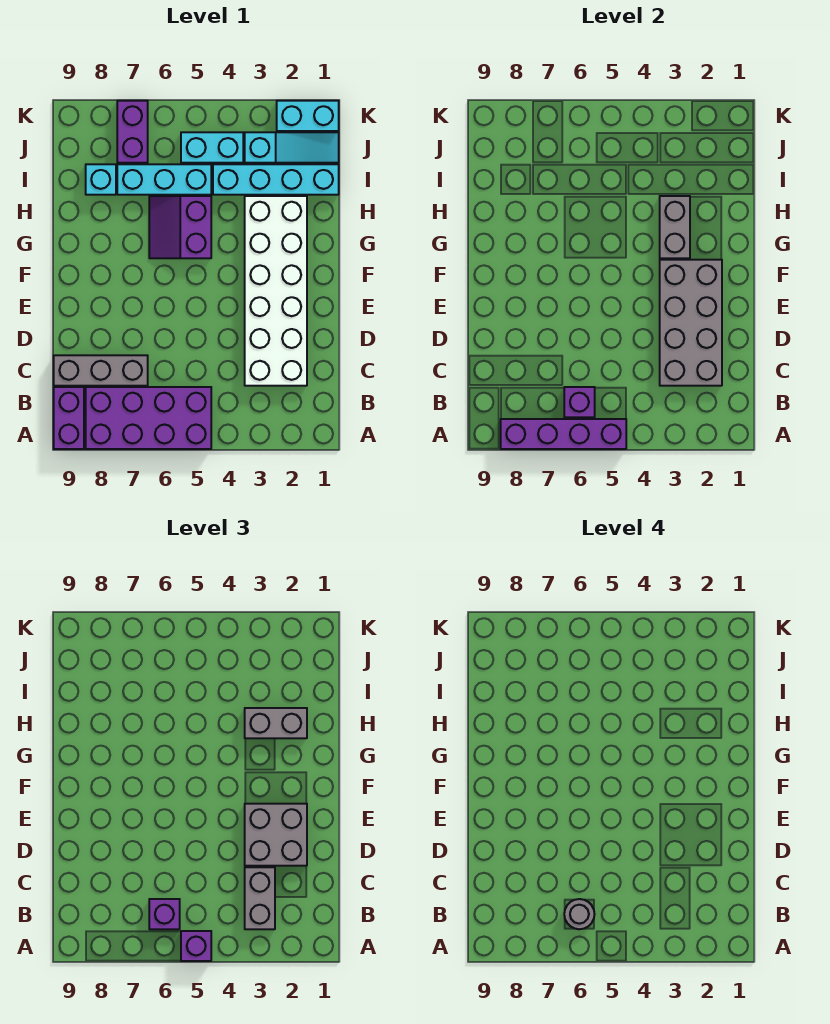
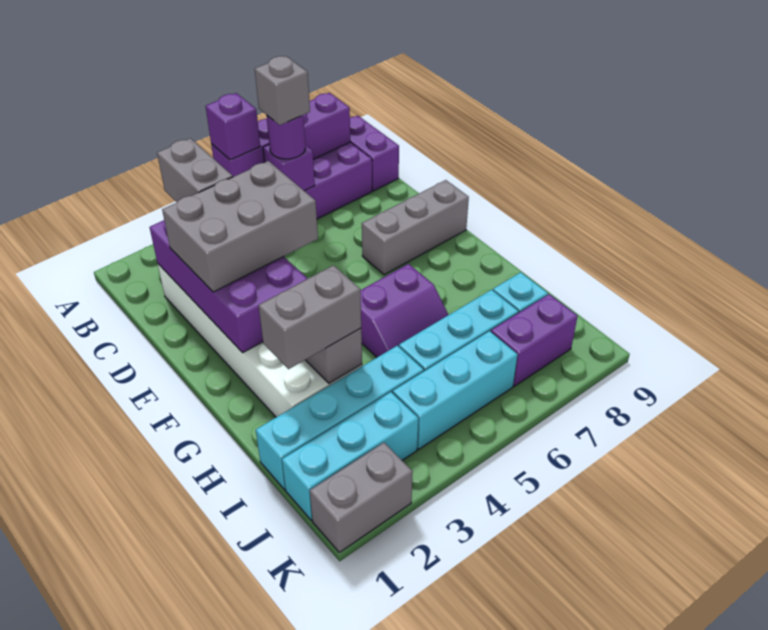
purple brick B6 level 3 -> purple round brick B6 level 3
grey round brick B6 level 4 -> grey brick B6 level 4
grey brick C2:F3 level 2 -> purple brick C2:F3 level 2
grey brick C7:C9 level 1 -> grey brick E7:E9 level 1
grey brick D2:E3 level 3 -> grey brick D2:E4 level 3
purple slope G5:H6 level 1 top 5 -> purple slope G5:H6 level 1 top G
cyan slope J1:J3 level 1 top 3 -> cyan brick J1:J3 level 1
cyan brick J4:J5 level 1 -> cyan brick J4:J6 level 1
purple brick J7:K7 level 1 -> purple brick J7:J8 level 1
cyan brick K1:K2 level 1 -> grey brick K1:K2 level 1

